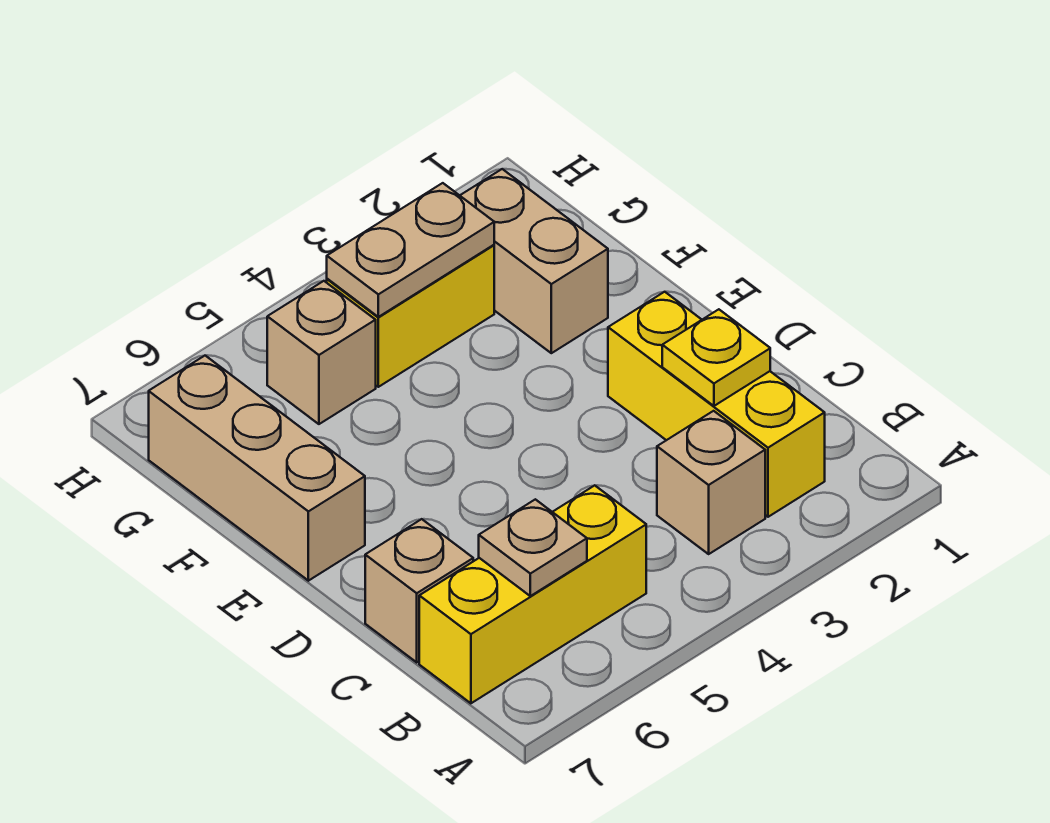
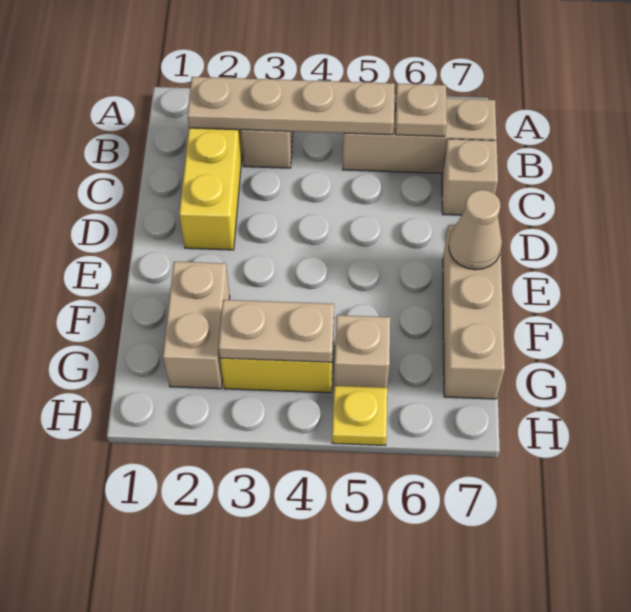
none -> tan plate B2:B5 level 2
yellow brick B5:B7 level 1 -> tan brick B5:B7 level 1
yellow plate C2 level 2 -> yellow plate H5 level 1
none -> tan cone E7 level 2

